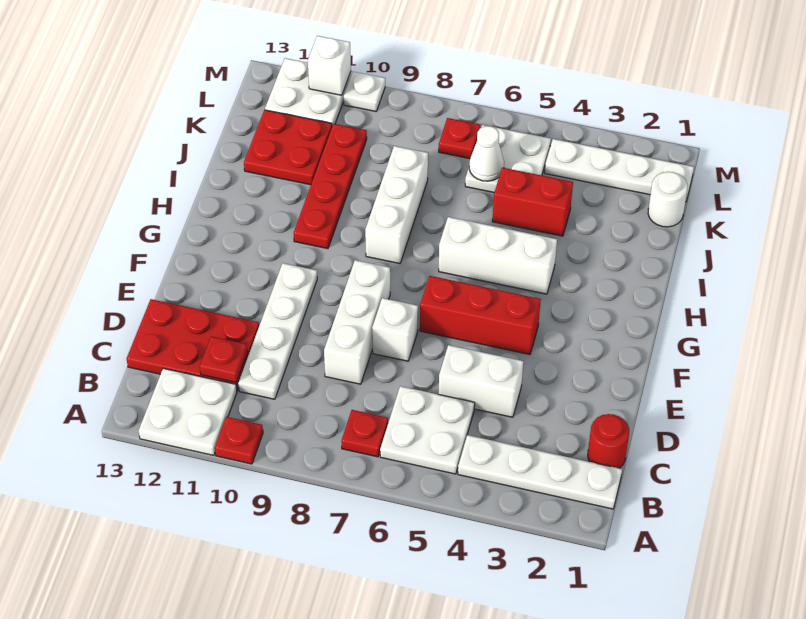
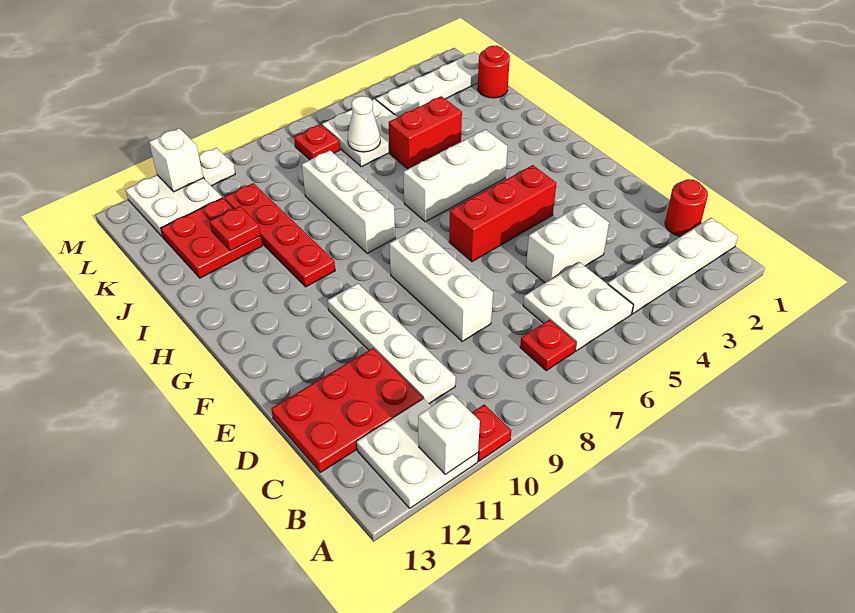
red plate C11 level 2 -> red plate J11 level 2
white brick E7 level 1 -> white brick A11 level 2
white round brick K1 level 1 -> red round brick K1 level 1

